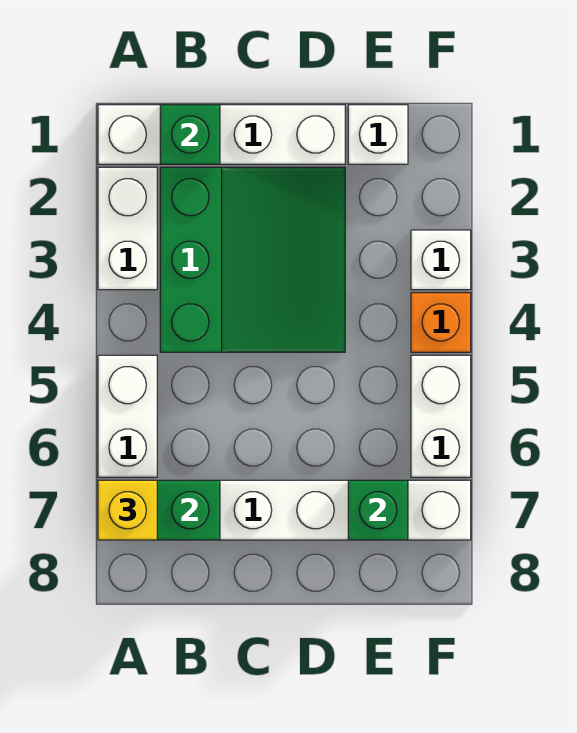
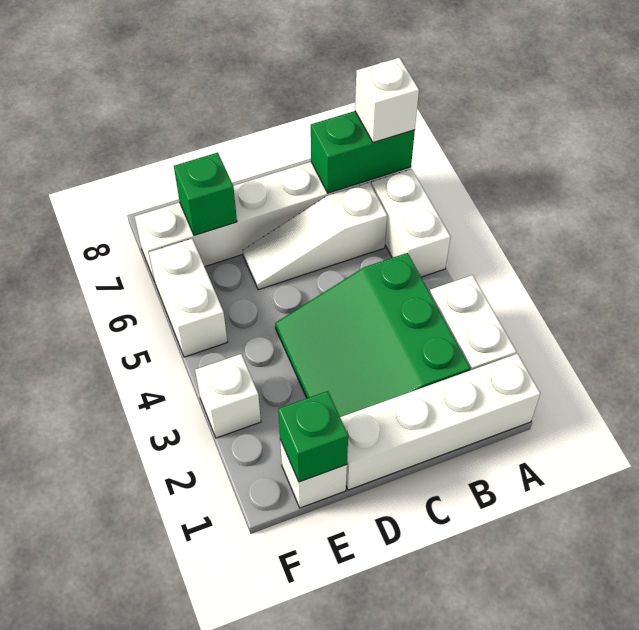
yellow brick A7 level 3 -> white brick A7 level 3
green brick B1 level 2 -> green brick E1 level 2
none -> white slope B6:D6 level 1 top B
orange brick F4 level 1 -> none

